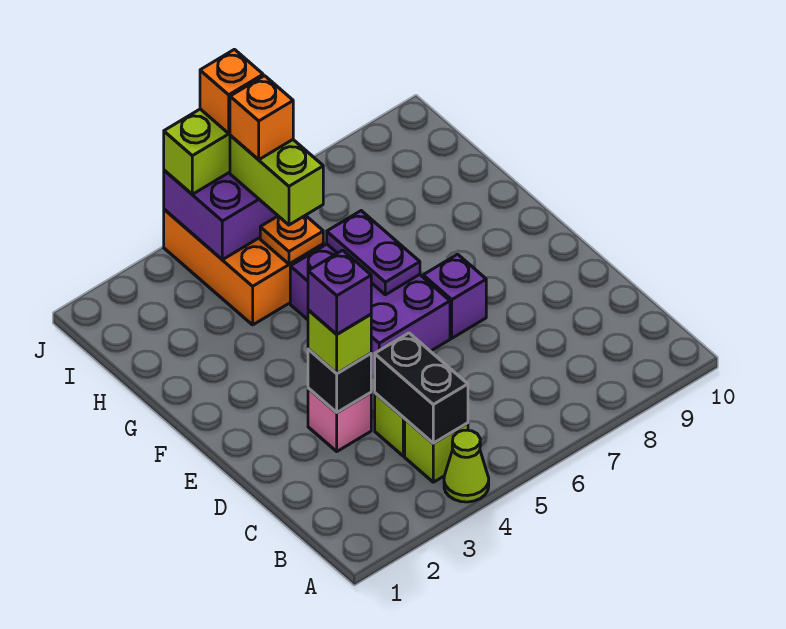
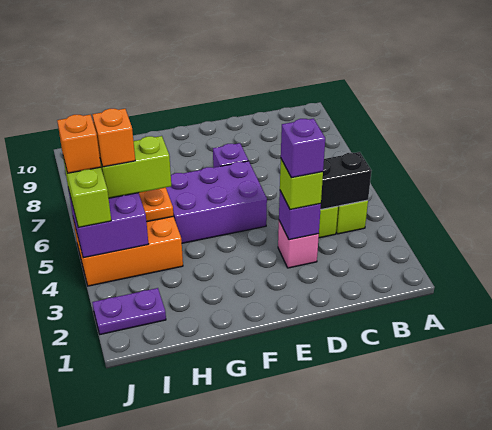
lime cone A4 level 1 -> none
black brick D3 level 2 -> purple brick D3 level 2
purple plate F6:G6 level 2 -> purple plate I2:J2 level 1

